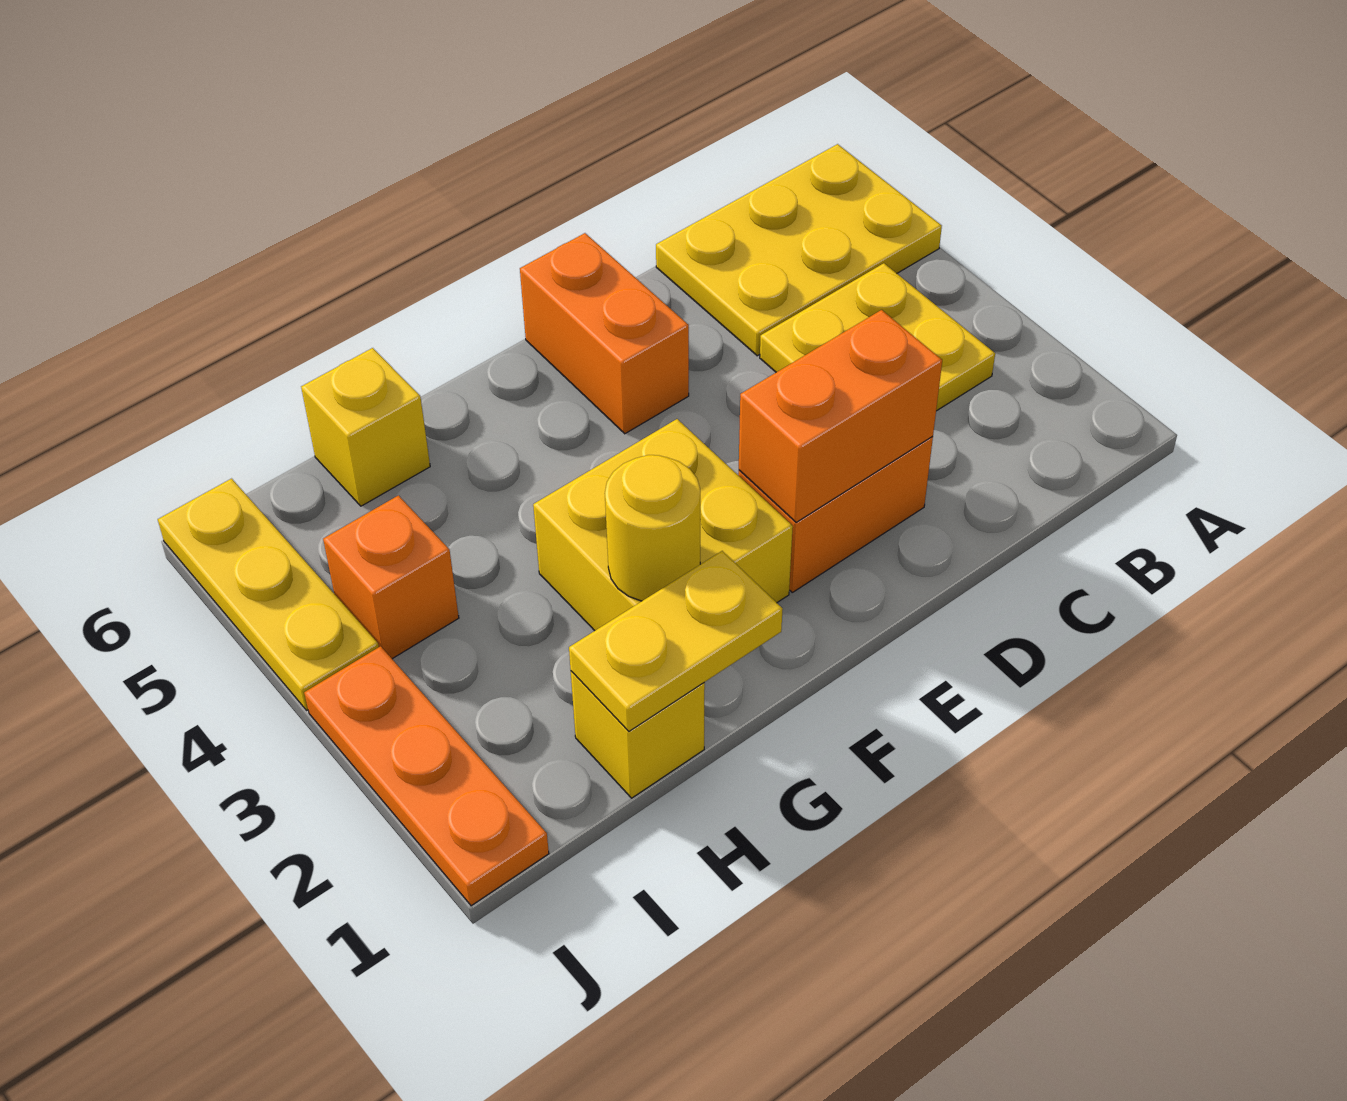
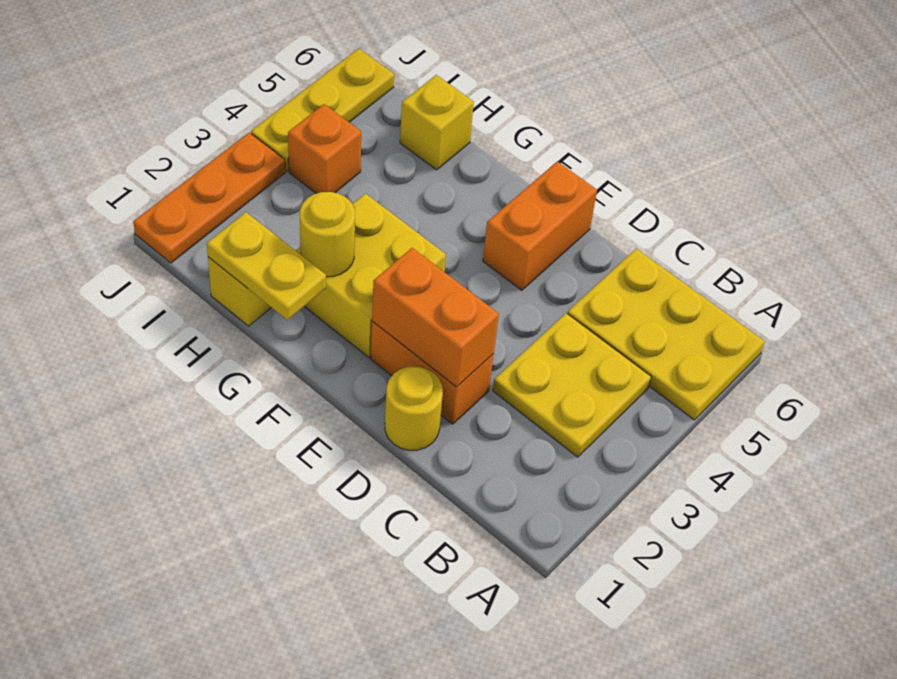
none -> yellow round brick D1 level 1

